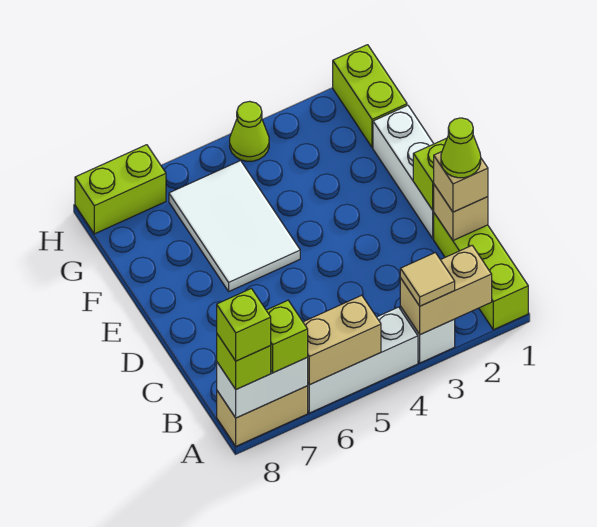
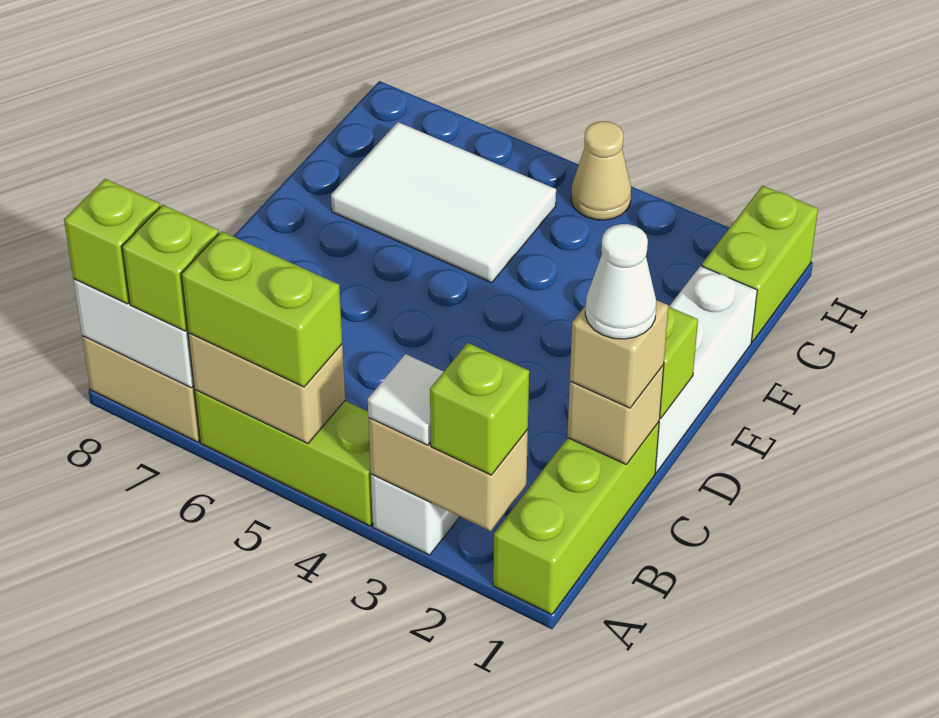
tan tile A3 level 3 -> white tile A3 level 3
white brick A4:A6 level 1 -> lime brick A4:A6 level 1
lime brick A8 level 4 -> lime brick A2 level 3
lime cone C1 level 4 -> white cone C1 level 4
white tile E5:G6 level 1 -> white tile F5:G7 level 1
lime cone H4 level 1 -> tan cone H4 level 1
lime brick H7:H8 level 1 -> lime brick A5:A6 level 3

